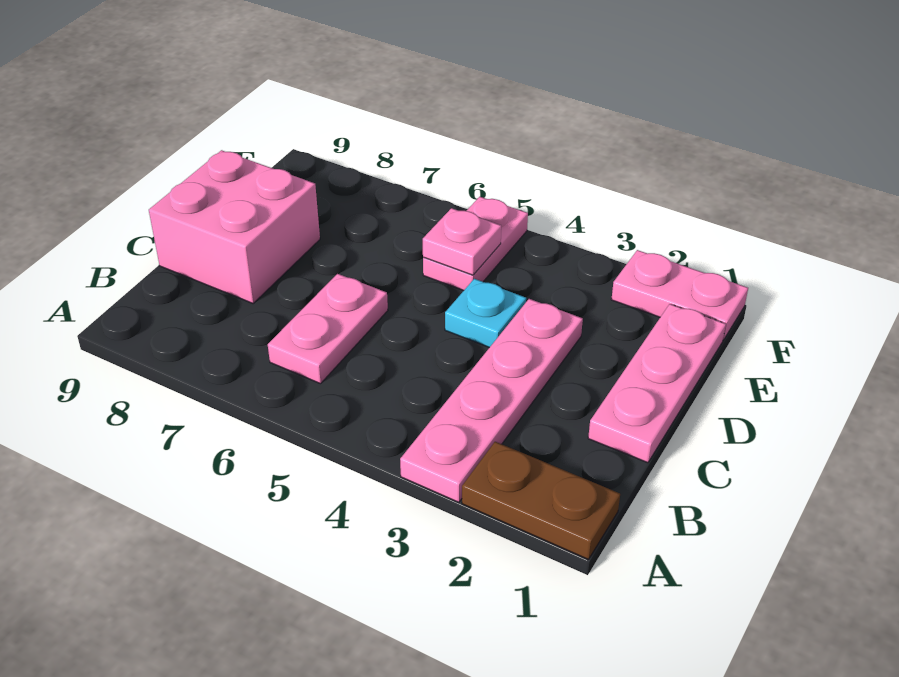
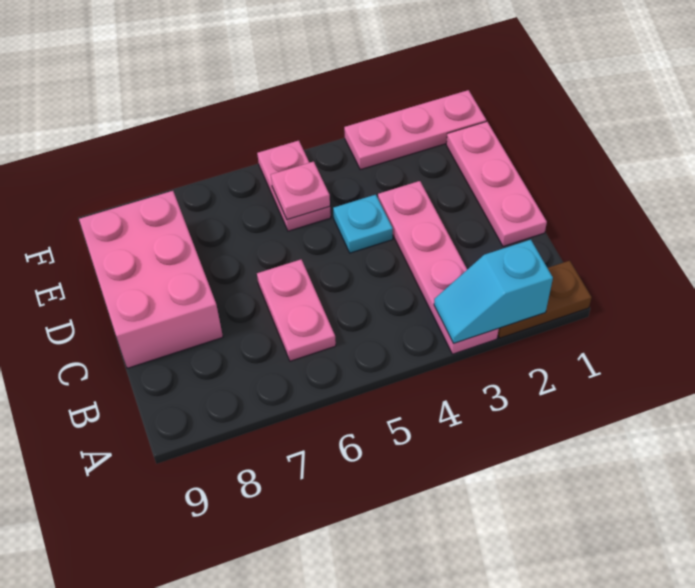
none -> cyan slope A2:A3 level 2 top 2
pink brick C8:D9 level 1 -> pink brick C8:E9 level 1
pink plate F1:F2 level 1 -> pink plate F1:F3 level 1

